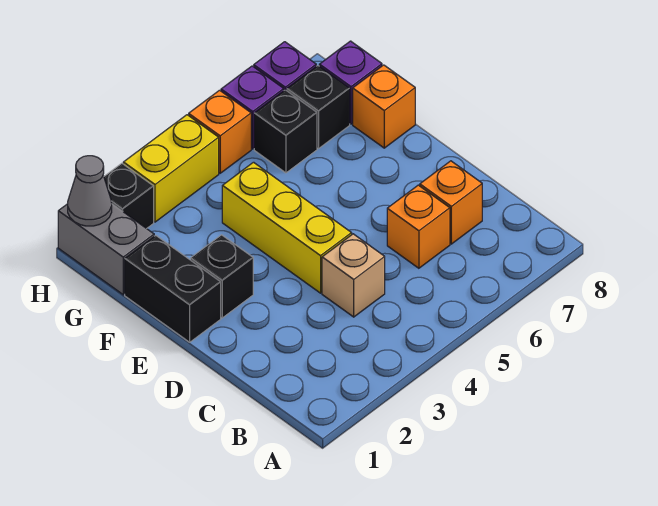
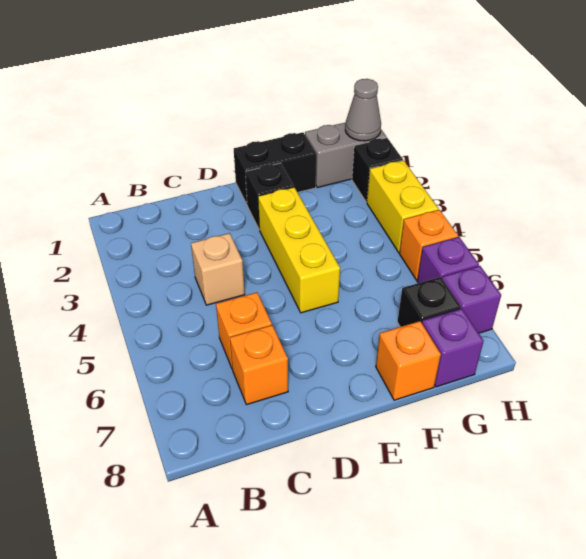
yellow brick D4:F4 level 1 -> yellow brick E3:E5 level 1
black brick G6 level 1 -> none

